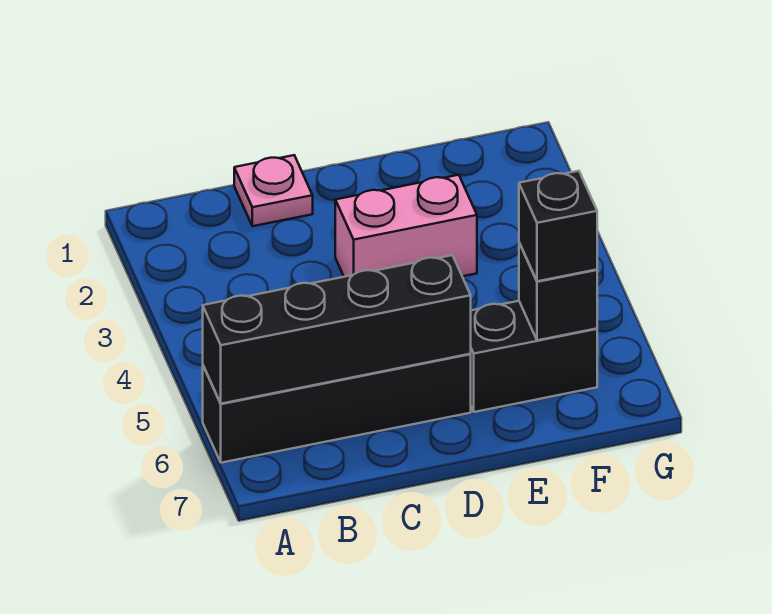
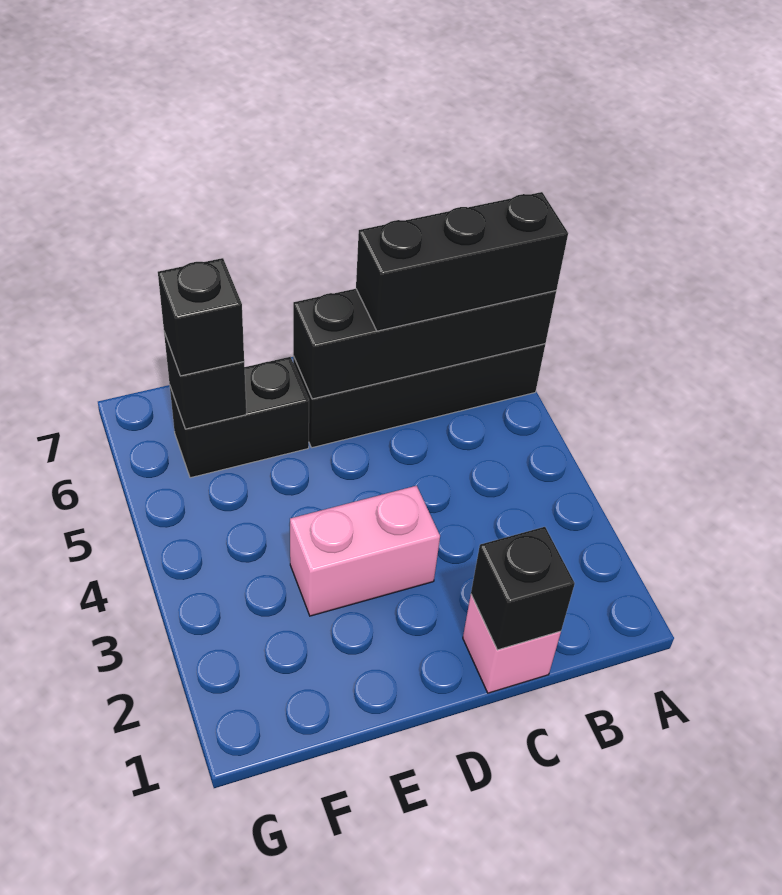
none -> black brick A6:C6 level 3
pink plate C1 level 1 -> pink brick C1 level 1
none -> black brick C1 level 2

